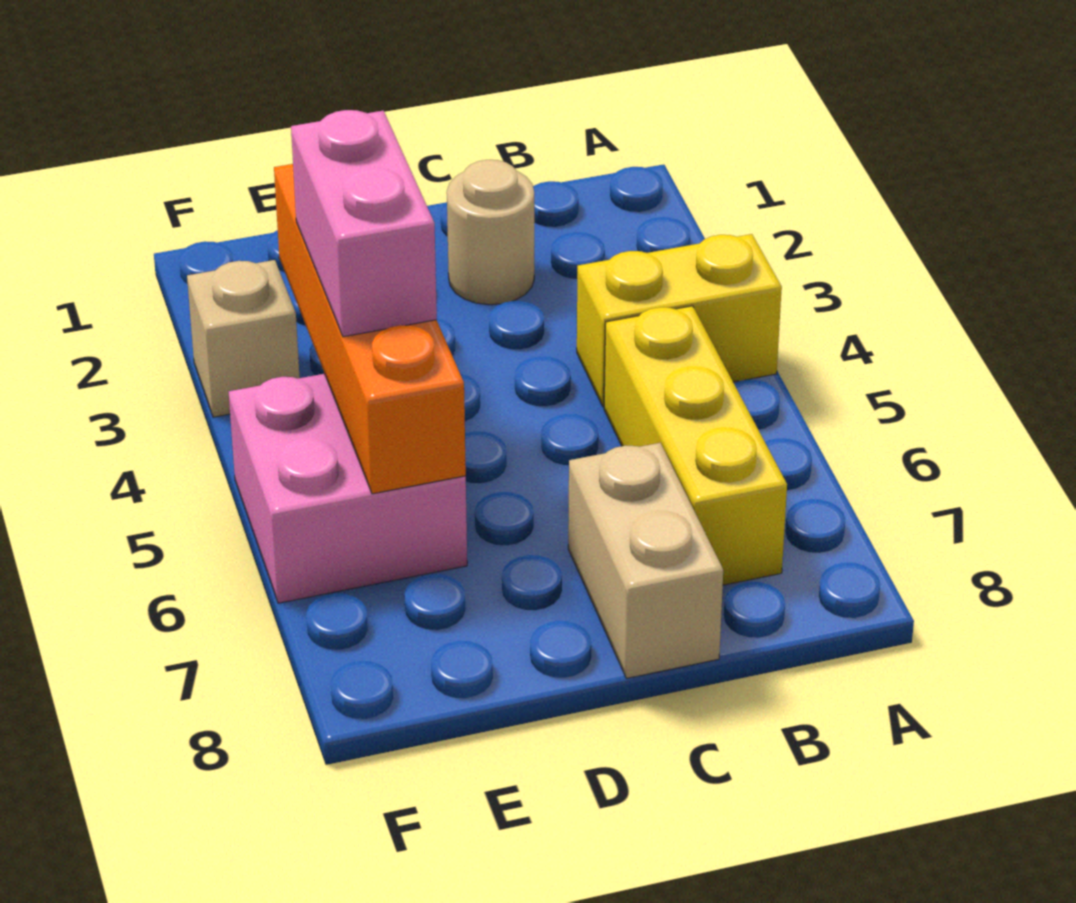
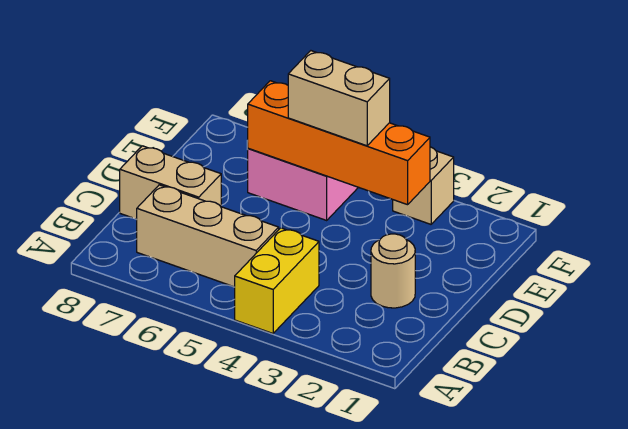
yellow brick B5:B7 level 1 -> tan brick B5:B7 level 1
pink brick E4:E5 level 3 -> tan brick E4:E5 level 3

